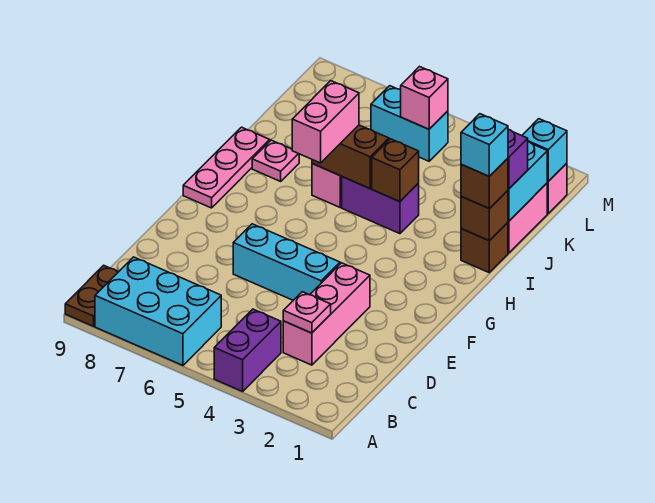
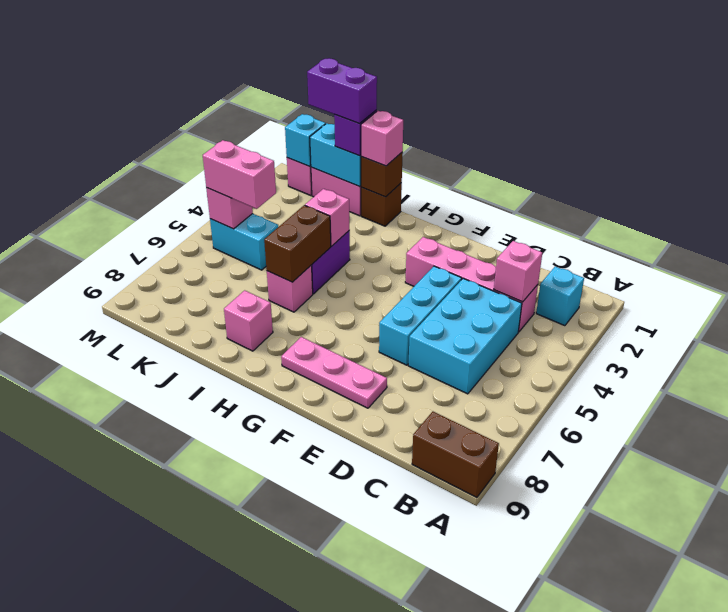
purple brick A4:B4 level 1 -> purple brick J1:K1 level 4
cyan brick A6:B8 level 1 -> cyan brick C4:D6 level 1
brown plate A9:B9 level 1 -> brown brick A9:B9 level 1
pink brick C3:E3 level 1 -> pink brick C3:F3 level 1
pink plate C3 level 2 -> pink brick C3 level 2
pink plate G9:I9 level 1 -> pink plate E8:G8 level 1
pink brick H6:I6 level 3 -> pink brick K5:L5 level 3
brown brick I1 level 3 -> pink brick I1 level 3
cyan brick I1 level 4 -> cyan brick B2 level 1
brown brick I4 level 2 -> pink brick I4 level 2
pink plate I8 level 1 -> pink brick I8 level 1
cyan brick L5:L6 level 1 -> cyan brick K5:L5 level 1

